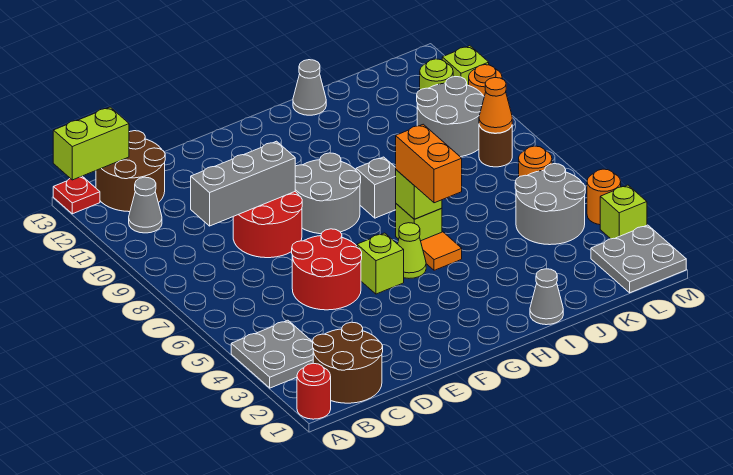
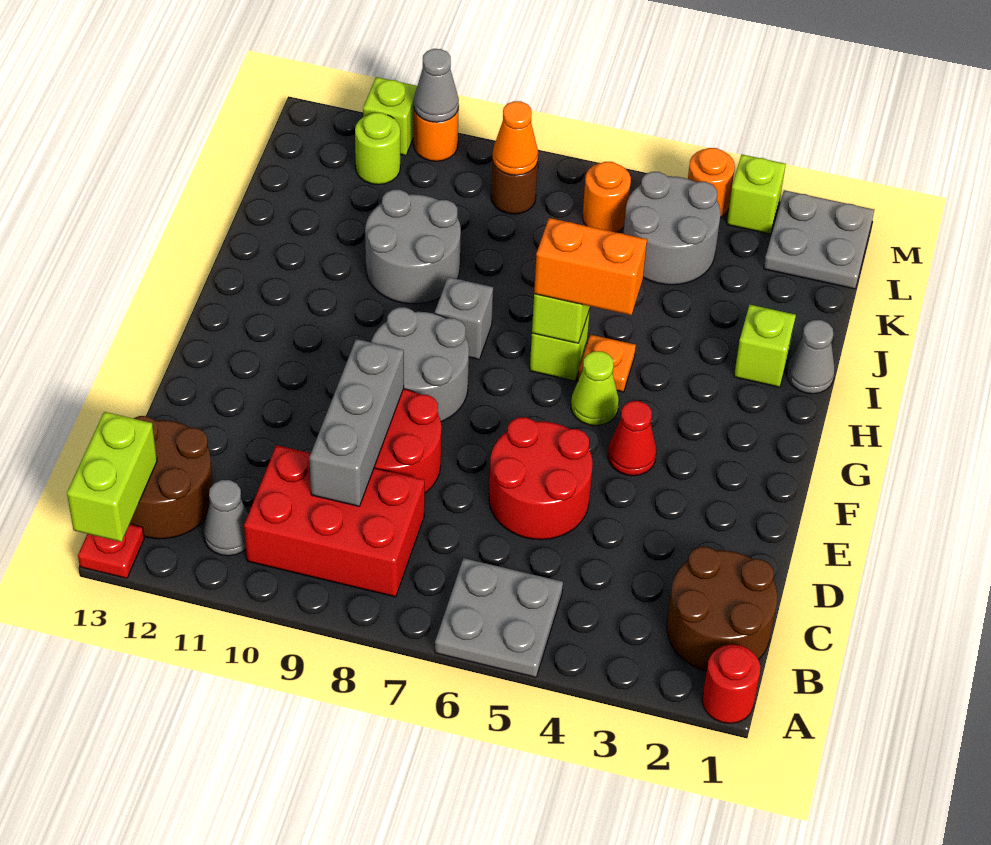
grey plate A3:B4 level 1 -> grey plate A5:B6 level 1
none -> red brick B8:C10 level 1
none -> red cone F4 level 1
lime brick F5 level 1 -> lime brick I2 level 1
orange tile H5 level 1 -> orange plate H5 level 1
grey cone I13 level 1 -> grey cone M10 level 2
grey round brick K9:L10 level 1 -> grey round brick I9:J10 level 1

